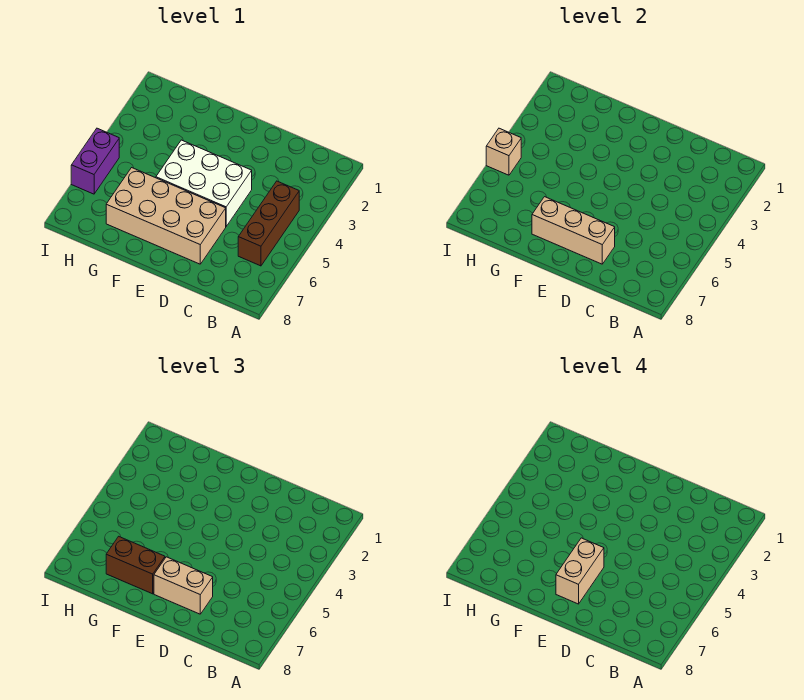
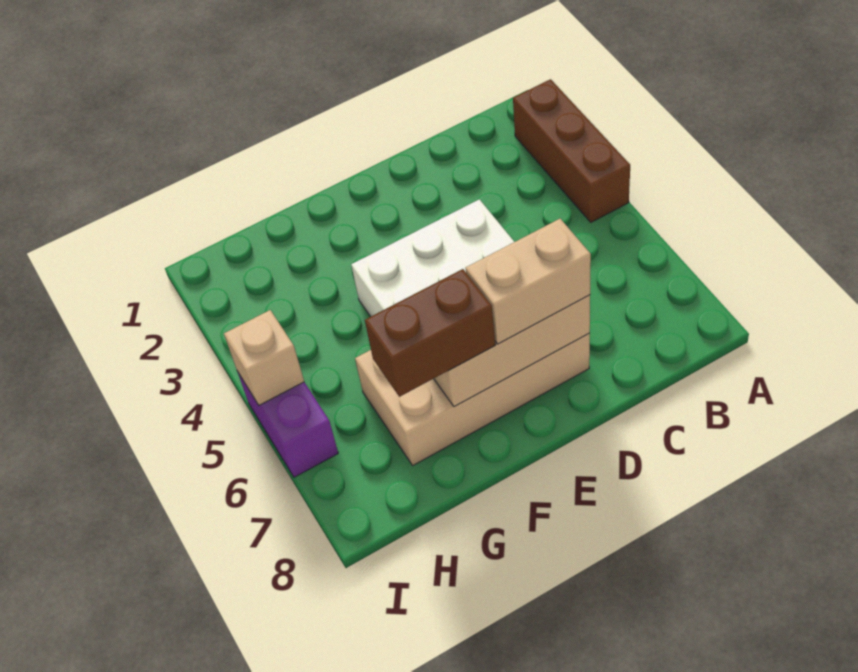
brown brick B4:B6 level 1 -> brown brick A2:A4 level 1
tan brick E6:E7 level 4 -> none

